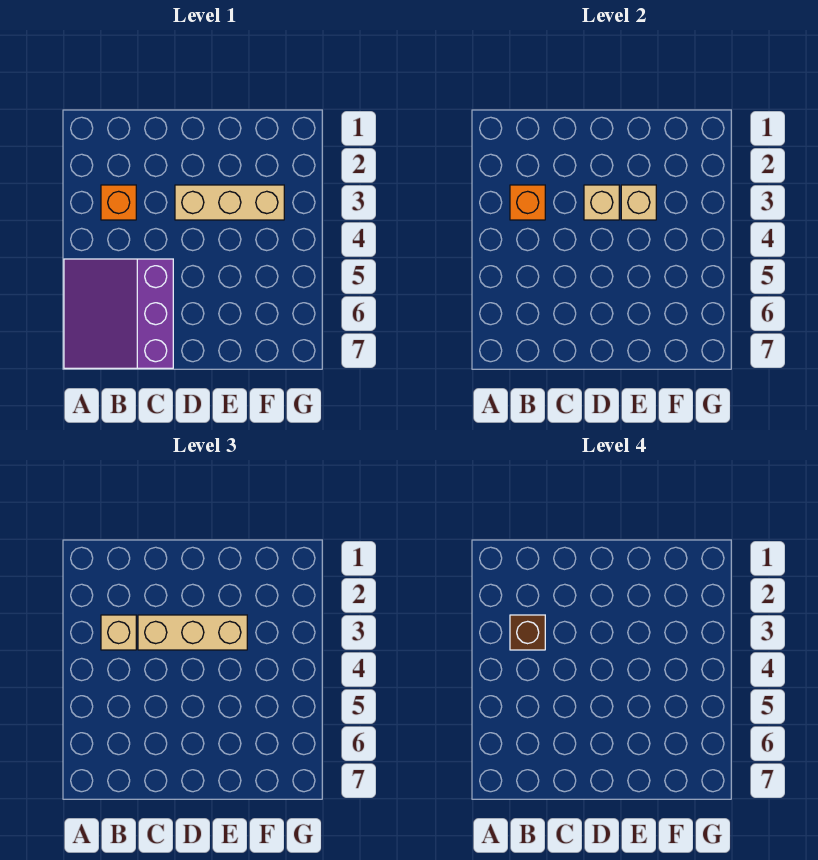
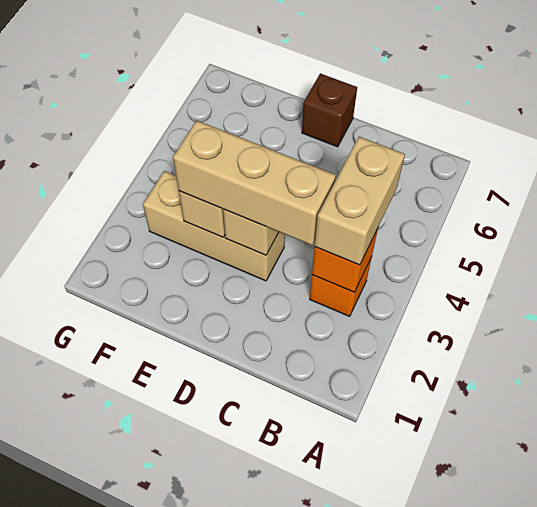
purple slope A5:C7 level 1 top C -> none
tan brick B3 level 3 -> tan brick B3:B4 level 3
brown brick B3 level 4 -> brown brick D7 level 1

